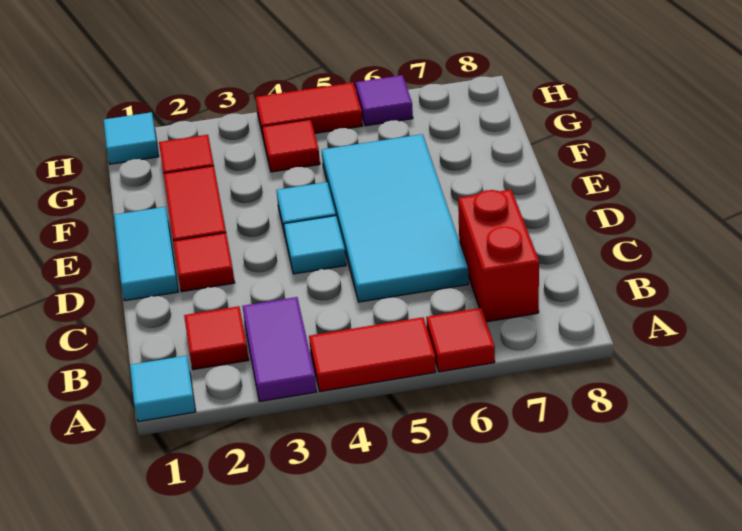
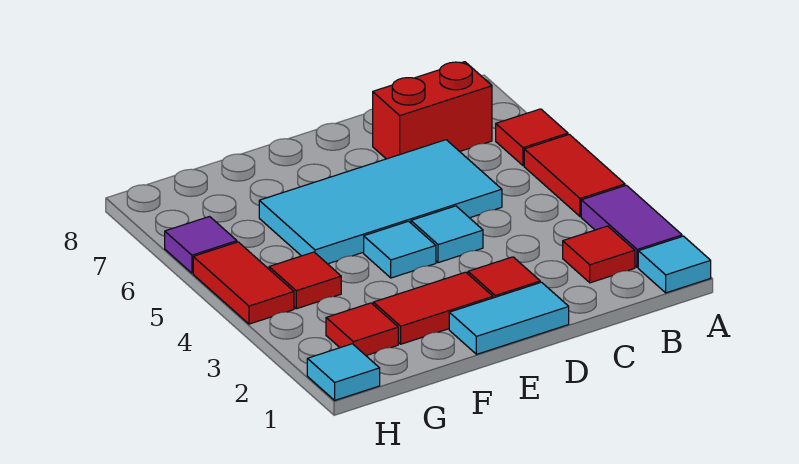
purple tile A3:B3 level 1 -> purple tile A2:A3 level 1

